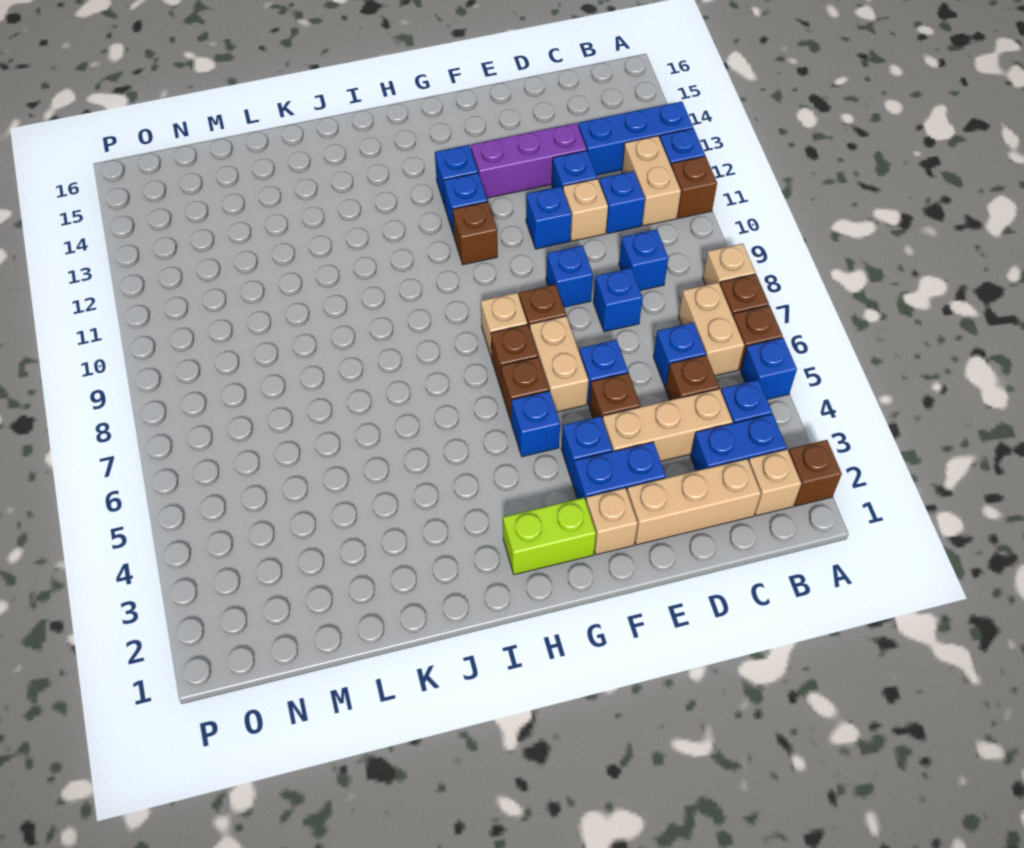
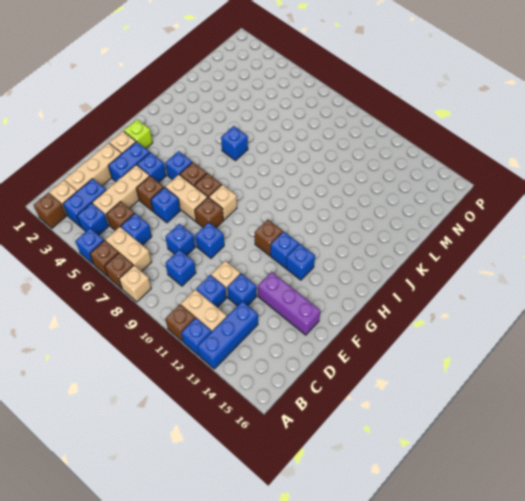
purple brick D13:F13 level 1 -> purple brick E13:E15 level 1
blue brick E11 level 1 -> blue brick J6 level 1
lime brick G2:H2 level 1 -> lime brick G2 level 1

